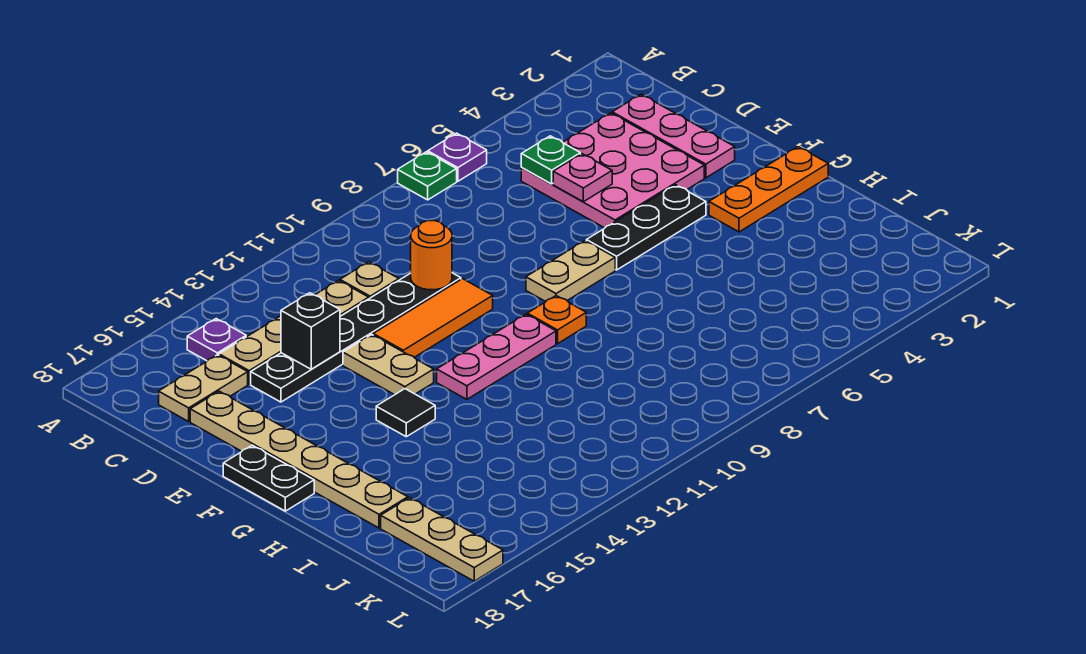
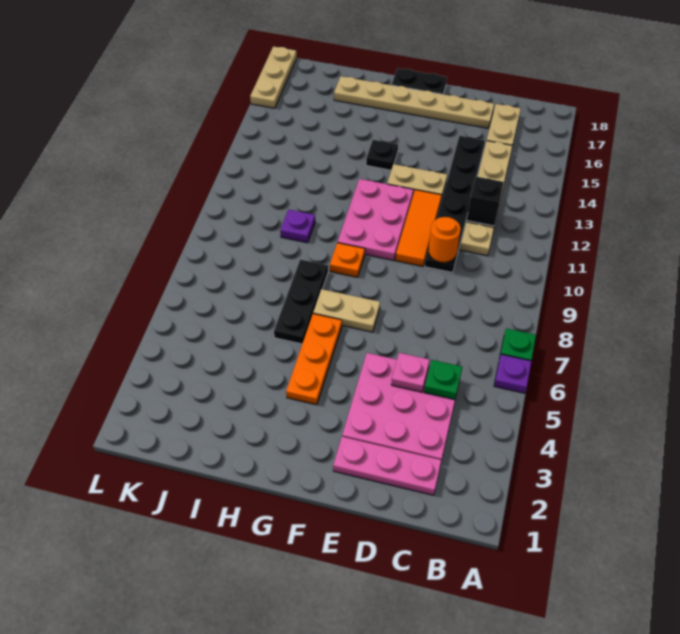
purple plate B15 level 1 -> purple plate I10 level 1
black brick D14 level 2 -> black brick C12 level 2
black plate F4:F6 level 1 -> black plate H6:H8 level 1
tan plate F7:F8 level 1 -> tan plate F7:G7 level 1
orange plate G1:G3 level 1 -> orange plate G4:G6 level 1
pink plate G10:G12 level 1 -> pink plate F10:G12 level 1
black tile G14 level 1 -> black plate G14 level 1
tan plate J17:L17 level 1 -> tan plate L16:L18 level 1

